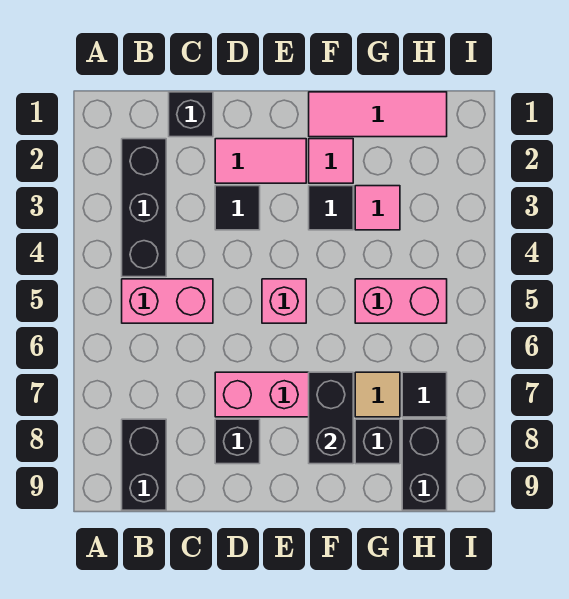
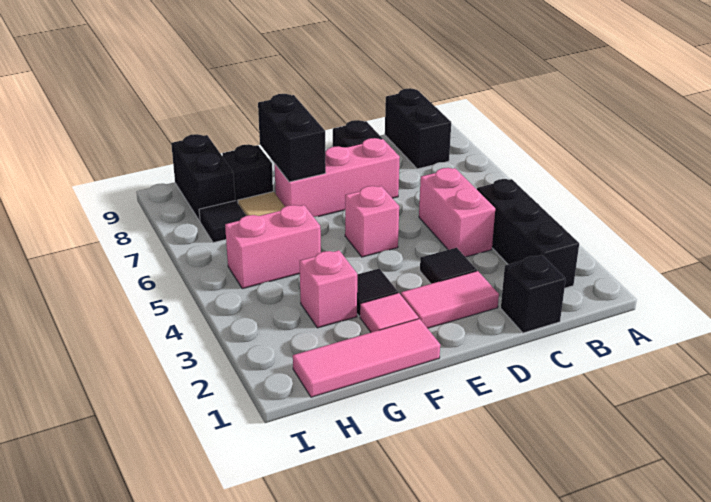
pink brick B5:C5 level 1 -> pink brick C4:C5 level 1
pink tile G3 level 1 -> pink brick G3 level 1

